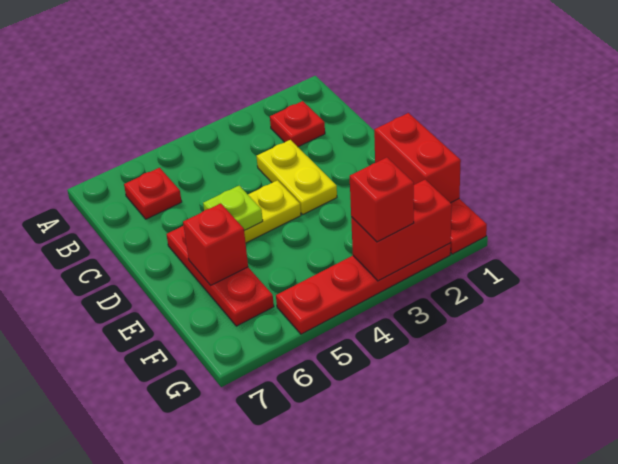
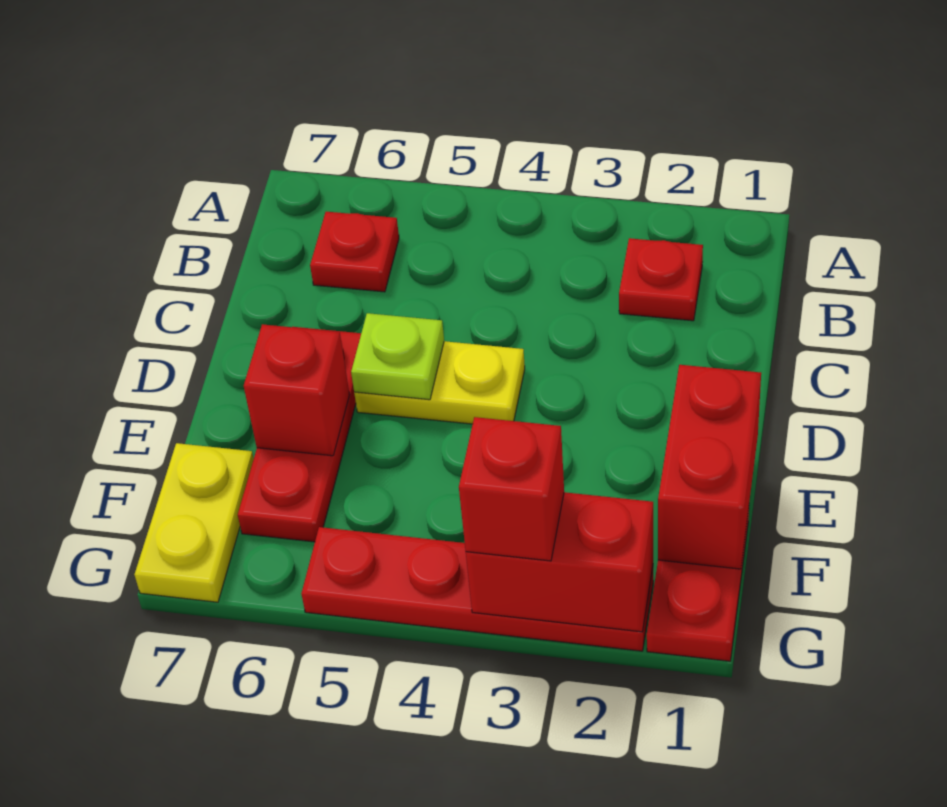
yellow plate C3:D3 level 1 -> yellow plate F7:G7 level 1

